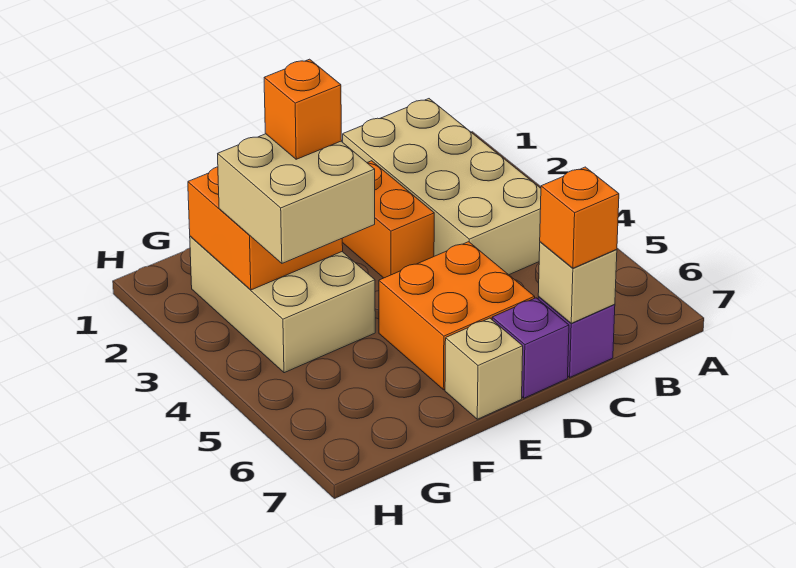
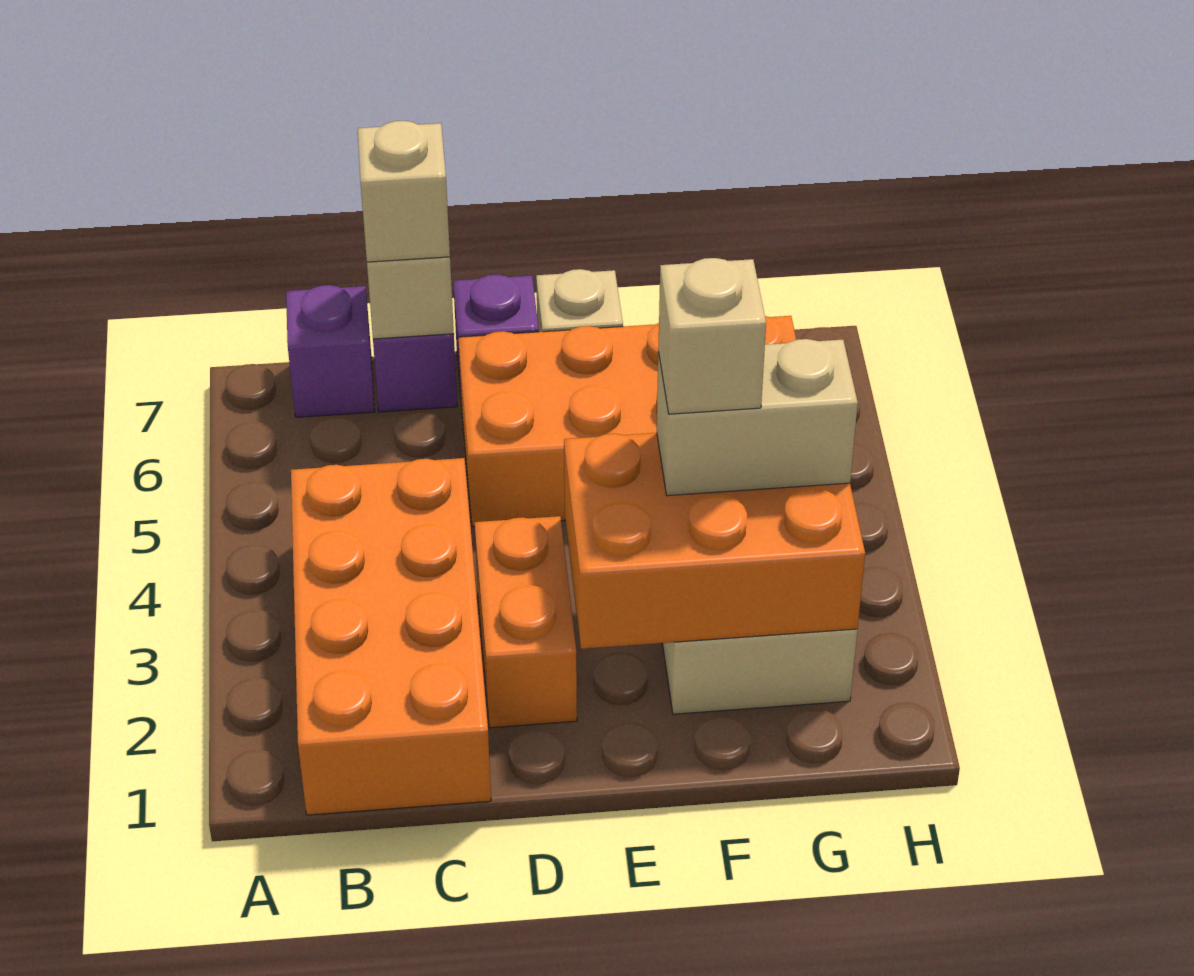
tan brick B1:C4 level 1 -> orange brick B1:C4 level 1
none -> purple brick B7 level 1
orange brick C7 level 3 -> tan brick C7 level 3
orange brick D5:E6 level 1 -> orange brick D5:G6 level 1
orange brick F2:G3 level 2 -> orange brick E2:G3 level 2
tan brick F3:G4 level 3 -> tan brick F3:G3 level 3
orange brick F3 level 4 -> tan brick F3 level 4

